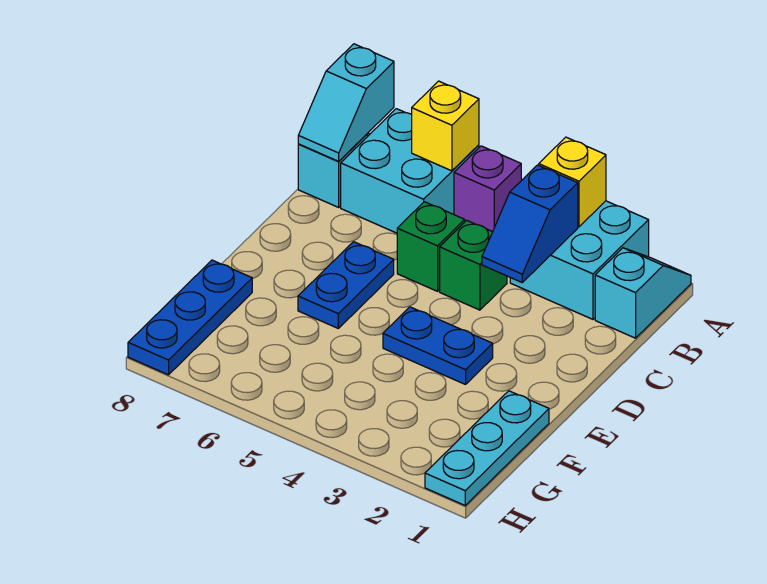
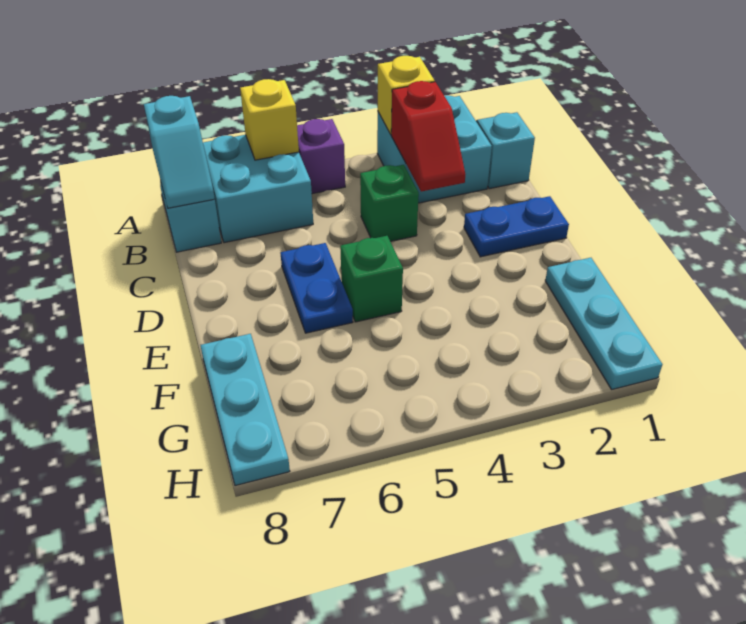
blue slope B3:C3 level 2 top B -> red slope B3:C3 level 2 top B
green brick C5 level 1 -> green brick E5 level 1
blue plate E3:E4 level 1 -> blue plate D1:D2 level 1
blue plate F8:H8 level 1 -> cyan plate F8:H8 level 1

